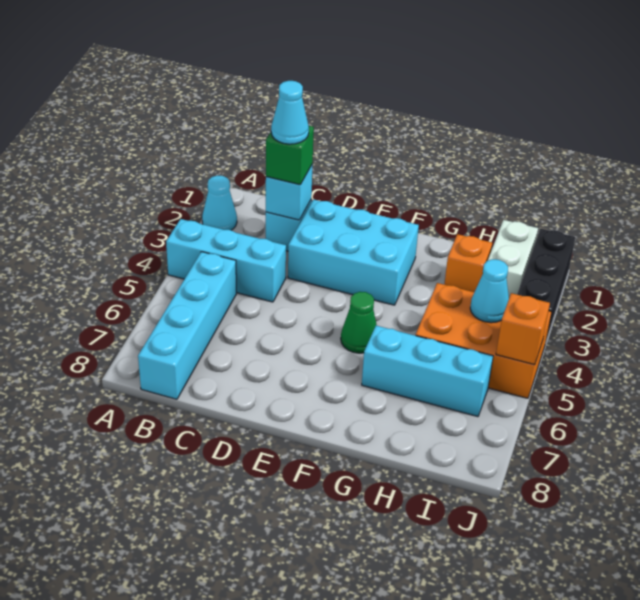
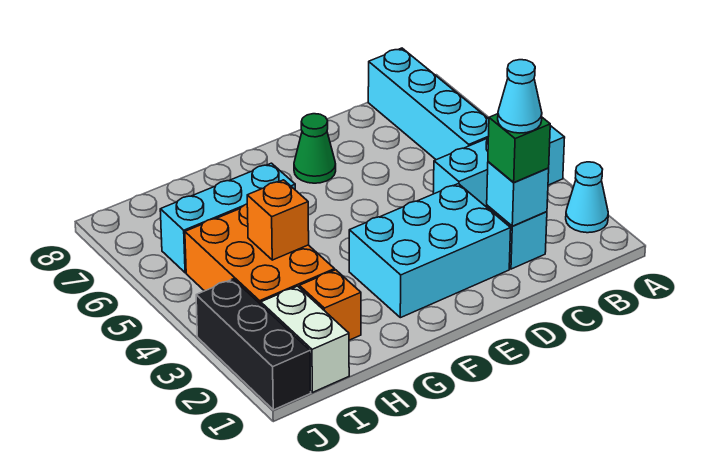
green cone F5 level 1 -> green cone E7 level 1
orange brick H4:J5 level 1 -> orange brick H3:I5 level 1
cyan cone I4 level 2 -> none
orange brick J5 level 2 -> orange brick H4 level 2

